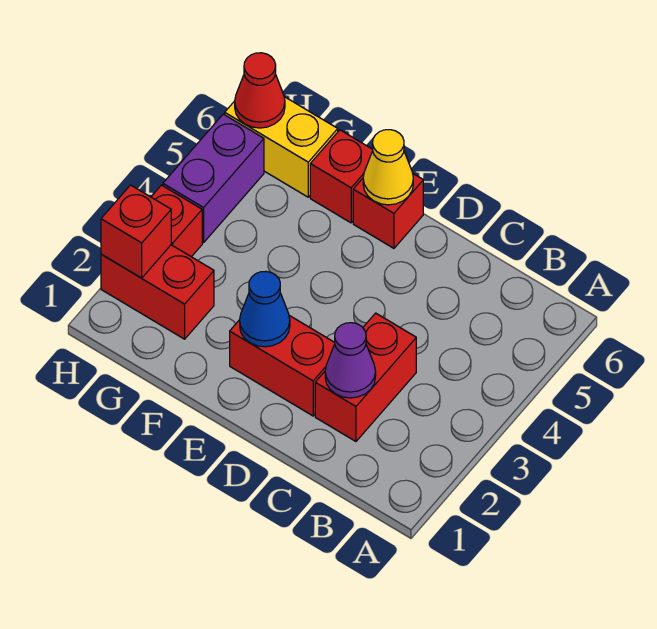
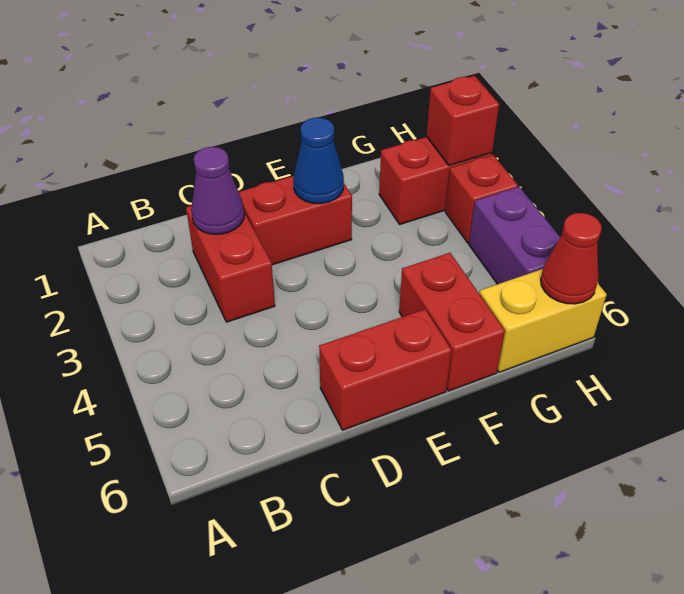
red brick E6 level 1 -> red brick D6:E6 level 1
yellow cone E6 level 2 -> none
red brick F6 level 1 -> red brick F5:F6 level 1

